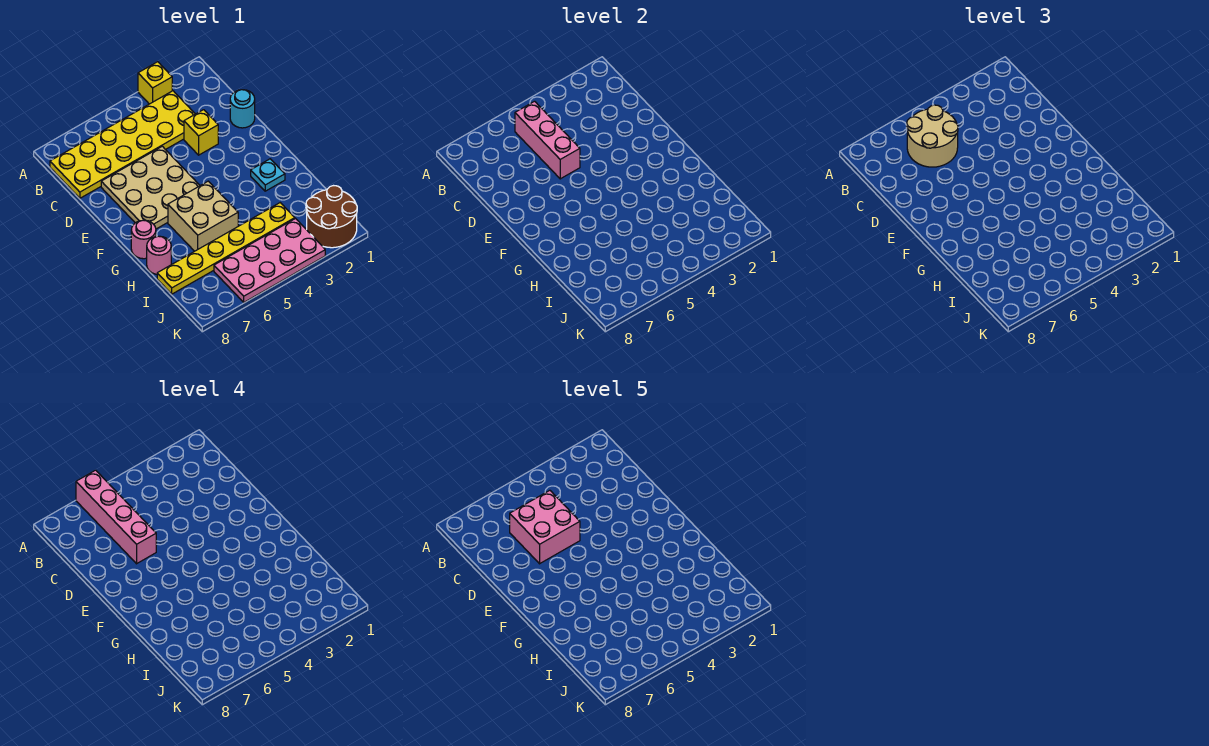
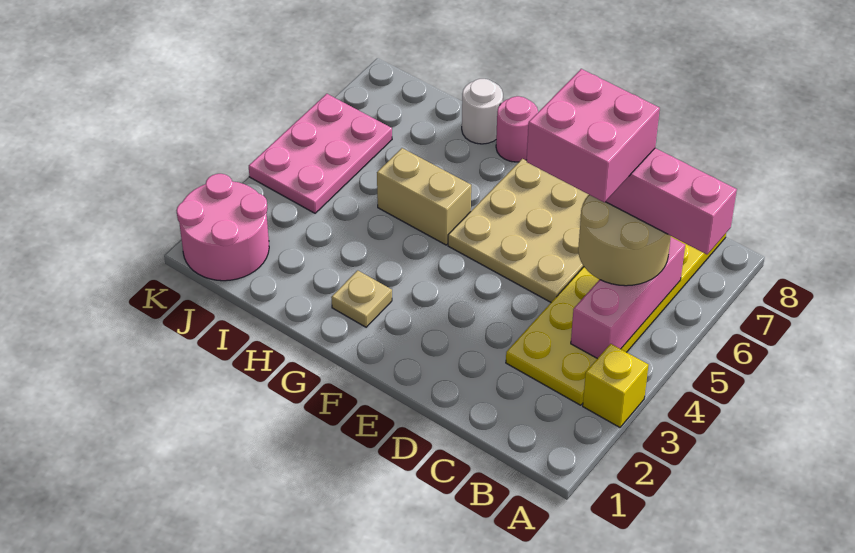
pink brick B5:D5 level 2 -> pink brick B4:B6 level 2
cyan round brick D1 level 1 -> none
yellow brick D3 level 1 -> none
cyan plate G2 level 1 -> tan plate G2 level 1
tan brick G5:H6 level 1 -> tan brick G5:H5 level 1
pink round brick H8 level 1 -> white round brick H8 level 1
yellow plate I3:I8 level 1 -> none
brown round brick J1:K2 level 1 -> pink round brick J1:K2 level 1
pink plate J3:K6 level 1 -> pink plate J4:K6 level 1

